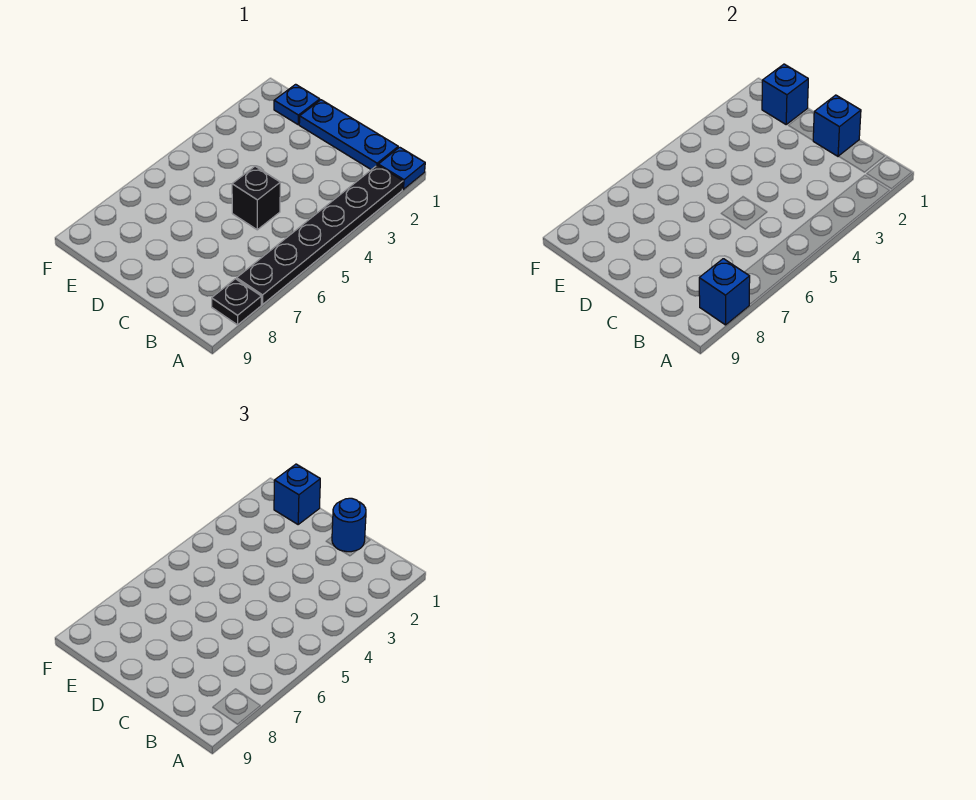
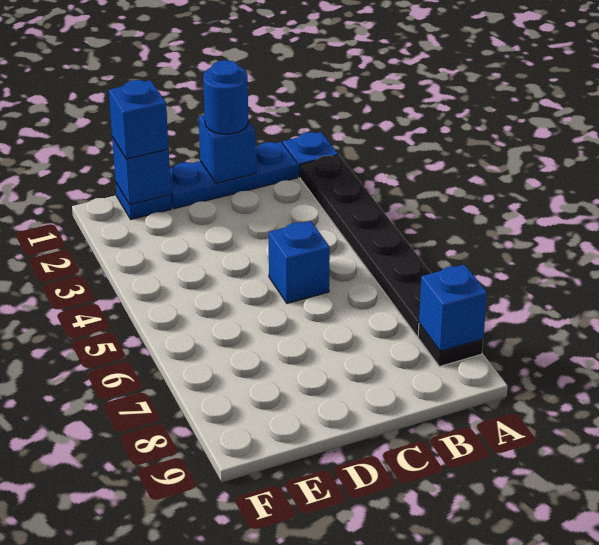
black brick C5 level 1 -> blue brick C5 level 1

